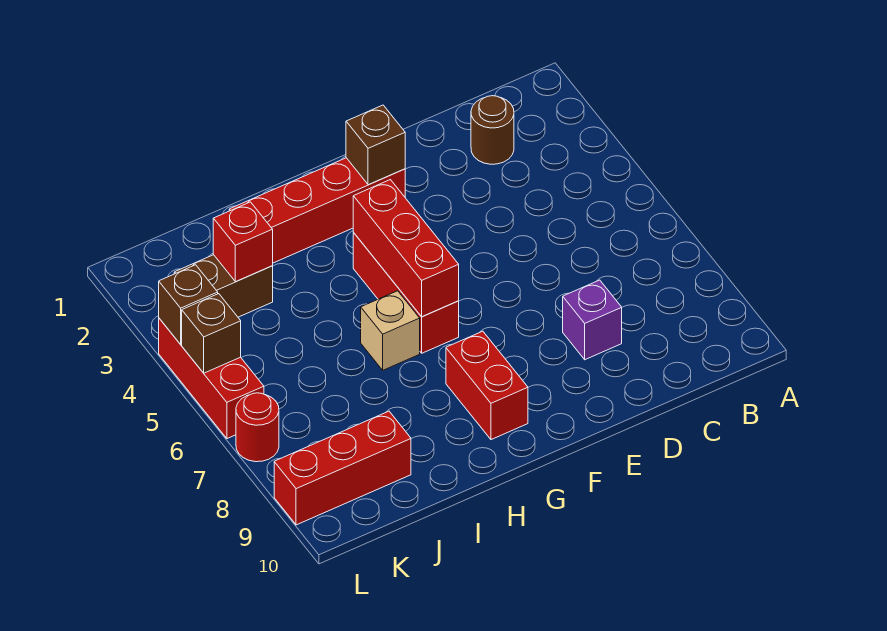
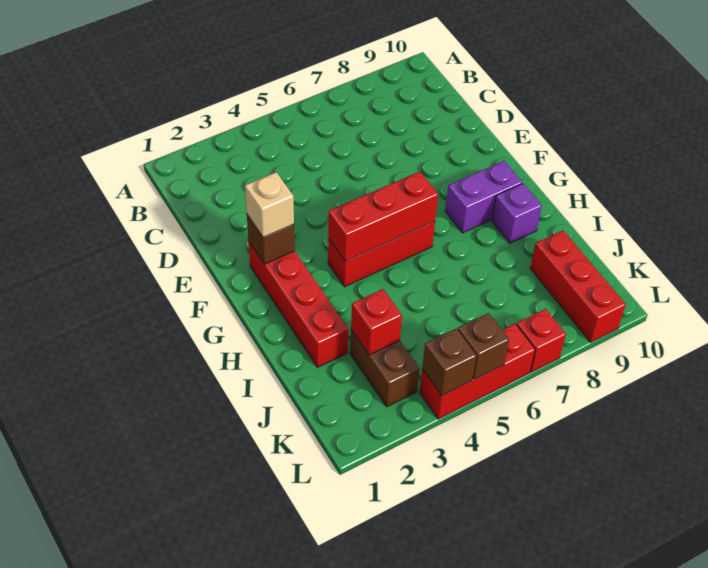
brown round brick C2 level 1 -> none
purple brick D8 level 1 -> purple brick H9 level 1
red brick G8:G9 level 1 -> purple brick G8:G9 level 1
tan brick H6 level 1 -> tan brick F2 level 3
red round brick L7 level 1 -> red brick L7 level 1

